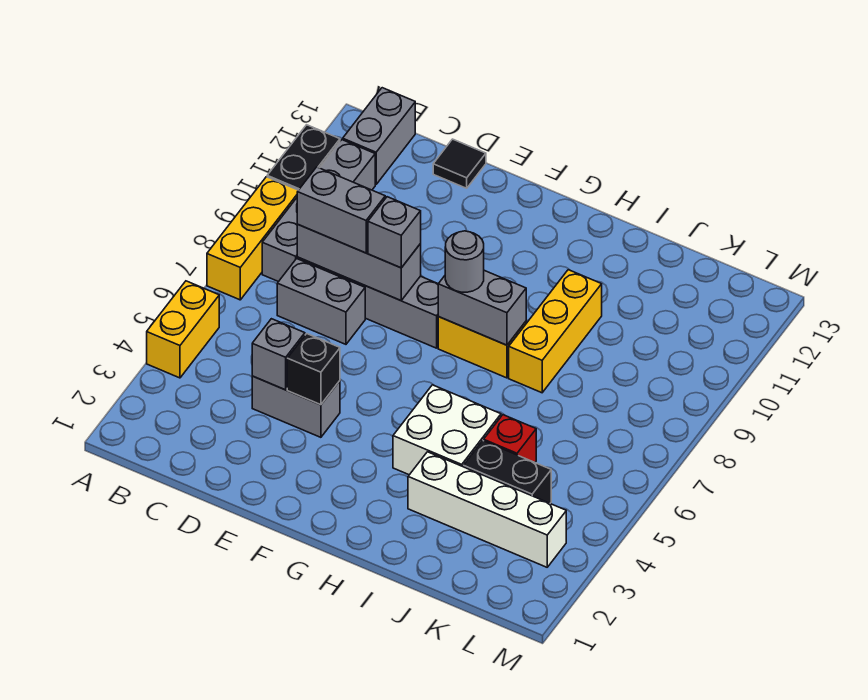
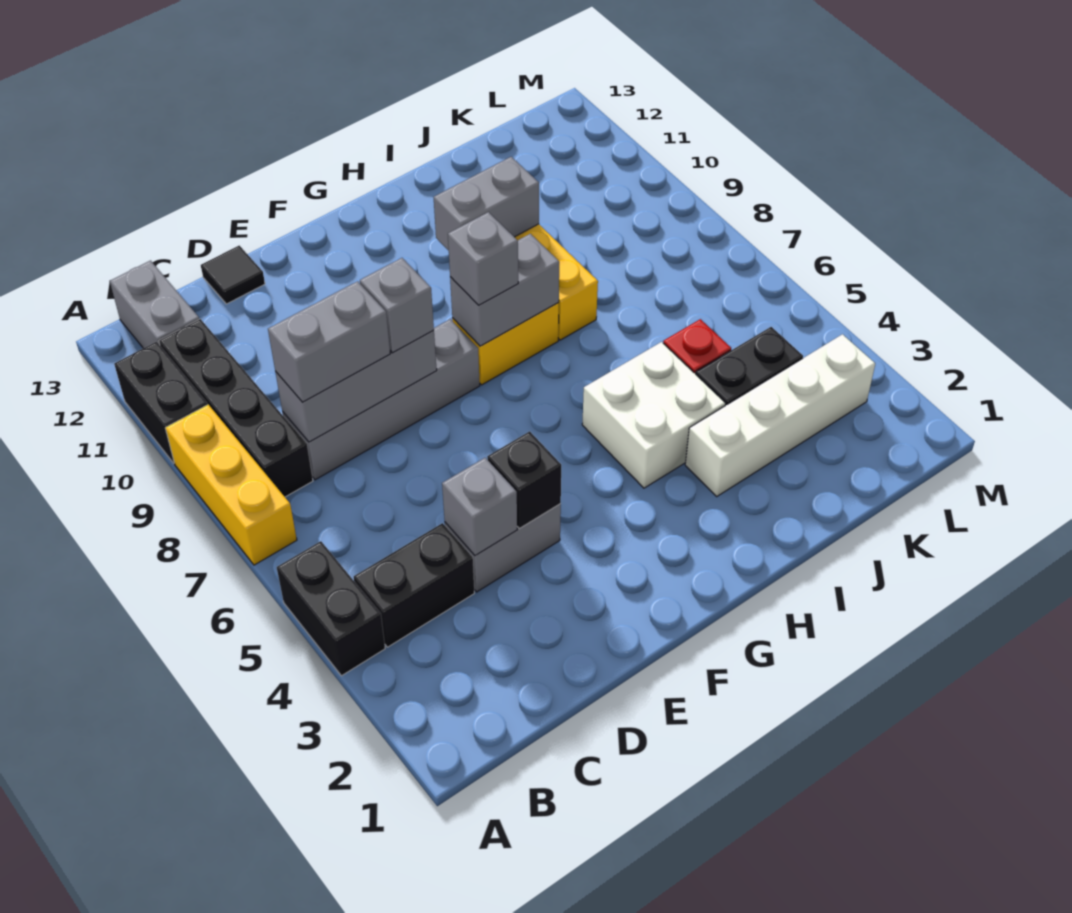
yellow brick A4:A5 level 1 -> black brick A4:A5 level 1
none -> black brick B4:C4 level 1
grey brick B8:B11 level 1 -> black brick B8:B11 level 1
grey brick C7:D7 level 1 -> grey brick H10:I10 level 2
grey round brick G8 level 3 -> grey brick G8 level 3

